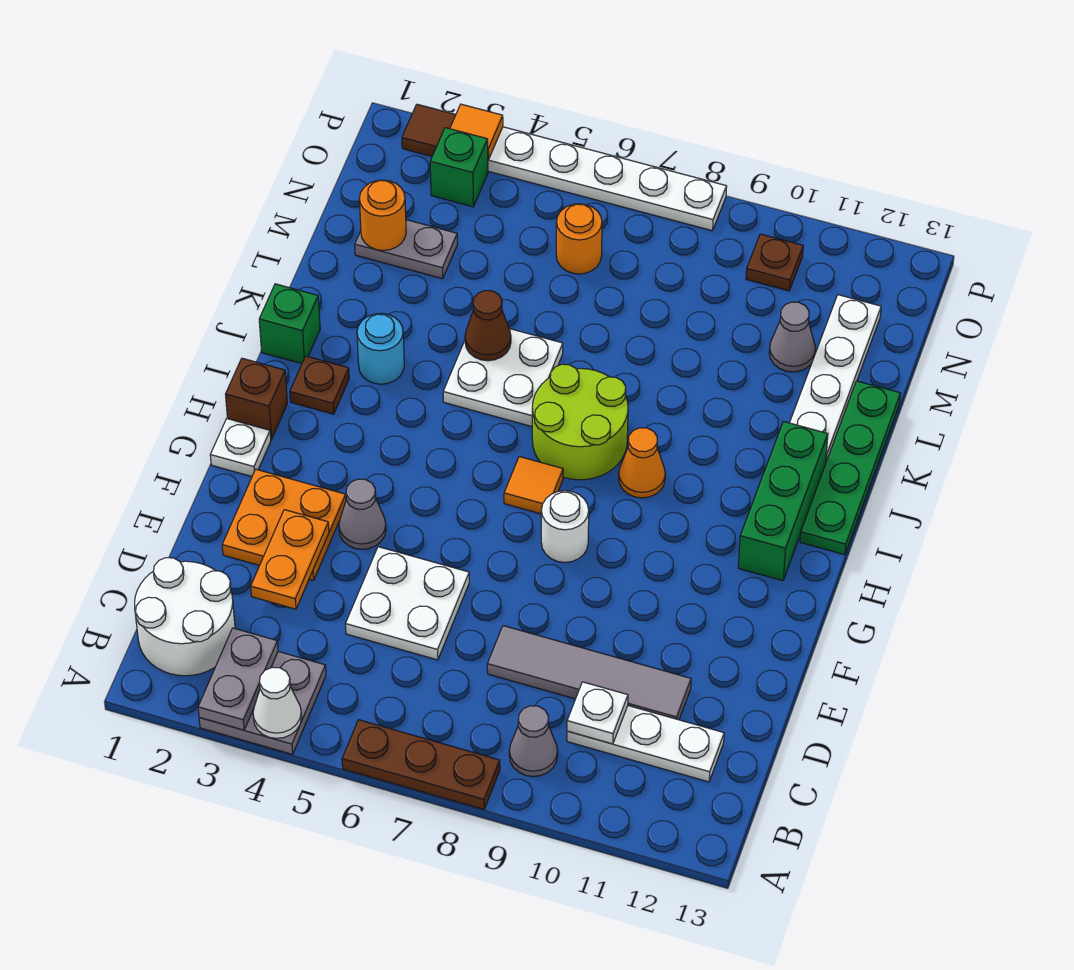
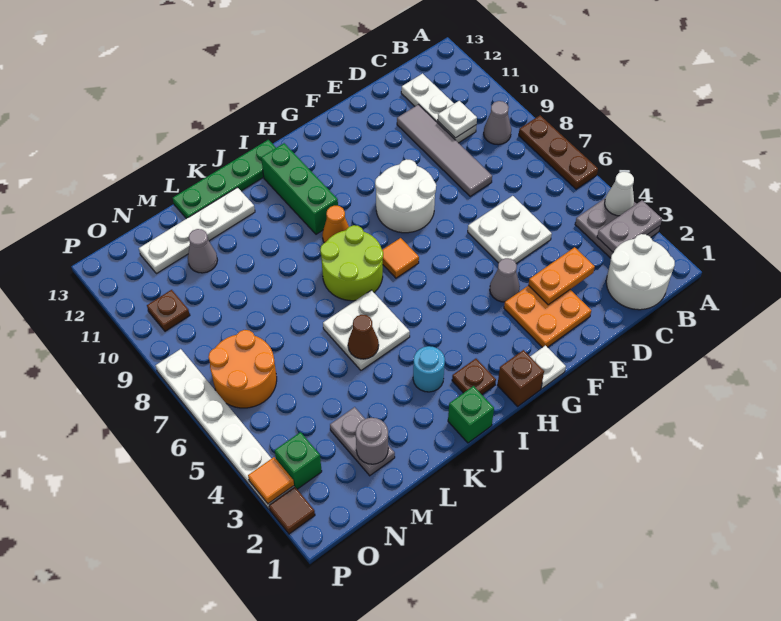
white round brick G8 level 1 -> white round brick F8:G9 level 1
green brick H12:J12 level 1 -> green brick I10:I12 level 1
orange round brick M2 level 2 -> grey round brick M2 level 2
orange round brick N6 level 1 -> orange round brick N6:O7 level 1

